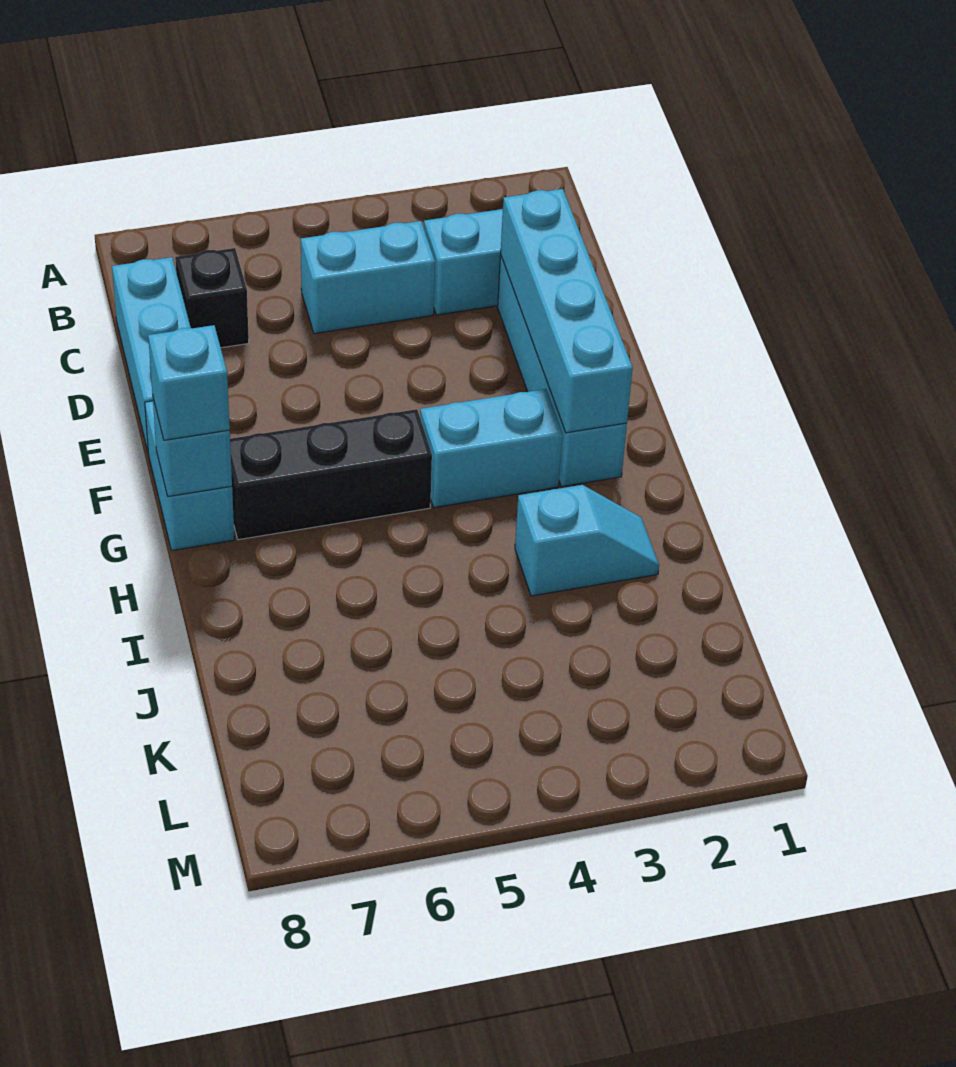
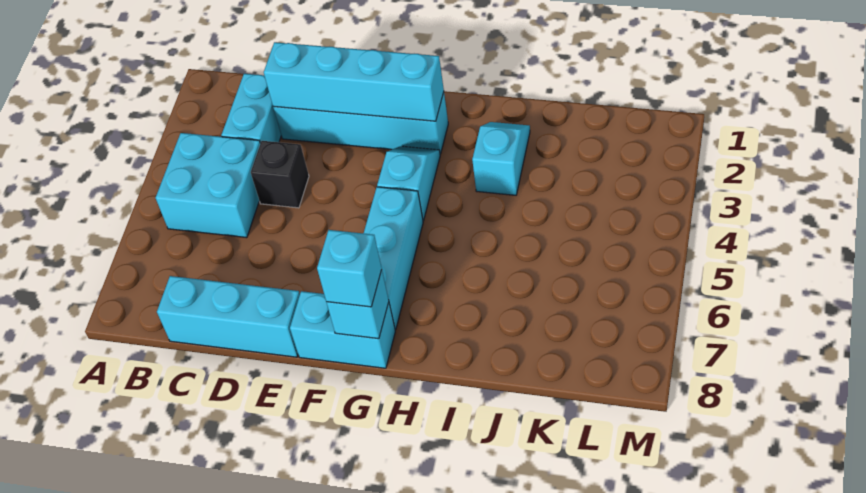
cyan brick C4:C5 level 1 -> cyan brick B4:C5 level 1
black brick C7 level 1 -> black brick D4 level 1
cyan brick G3:G4 level 1 -> cyan slope G3:G4 level 1 top 4
black brick G5:G7 level 1 -> cyan brick G5:G7 level 1

